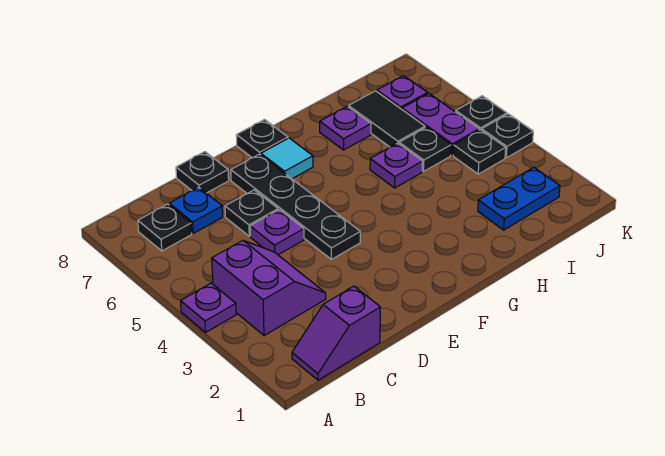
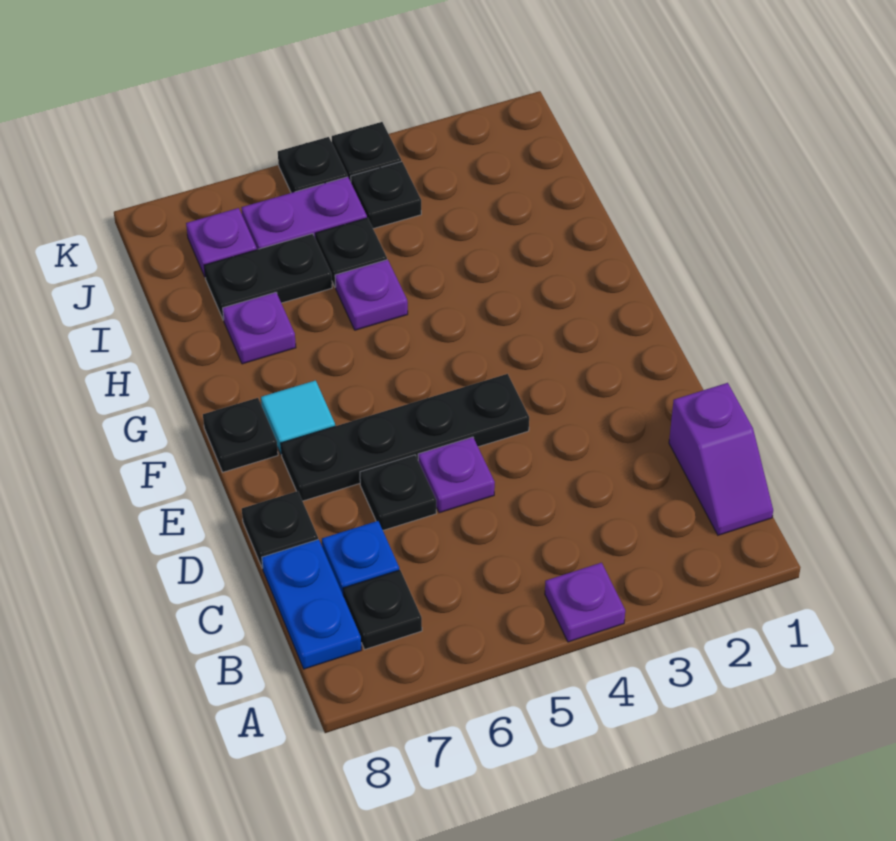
purple slope B3:C4 level 1 top B -> none
blue plate I2:J2 level 1 -> blue plate B8:C8 level 1
black tile I6:I7 level 1 -> black plate I6:I7 level 1

